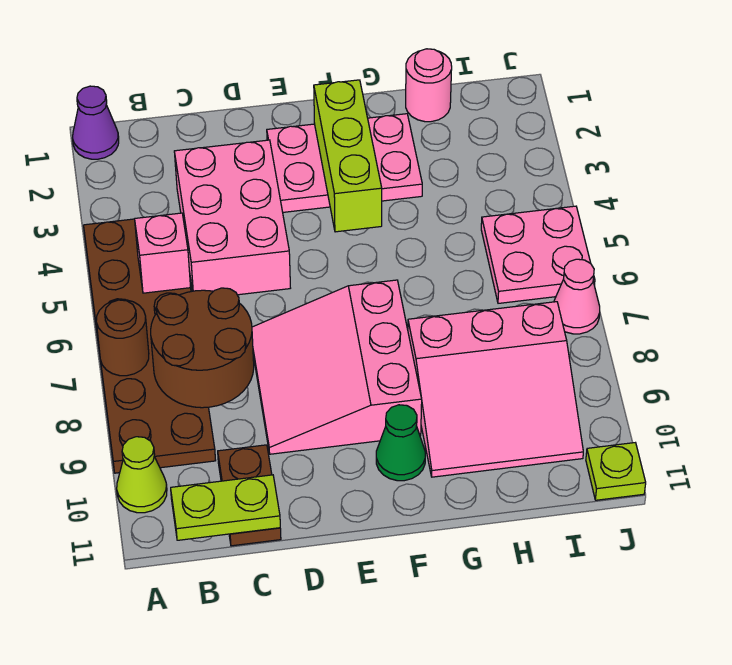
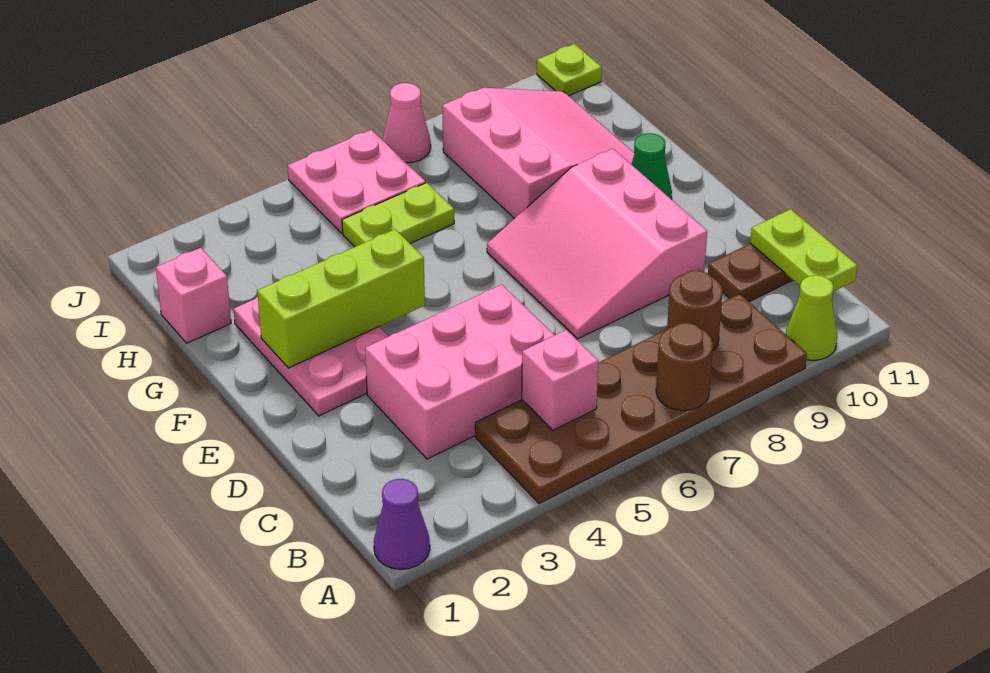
brown round brick B7:C8 level 2 -> brown round brick B8 level 2
pink slope D7:F9 level 1 top F -> pink slope D7:F9 level 1 top 9
pink round brick H1 level 1 -> pink brick H1 level 1
none -> lime plate H5:H6 level 1

